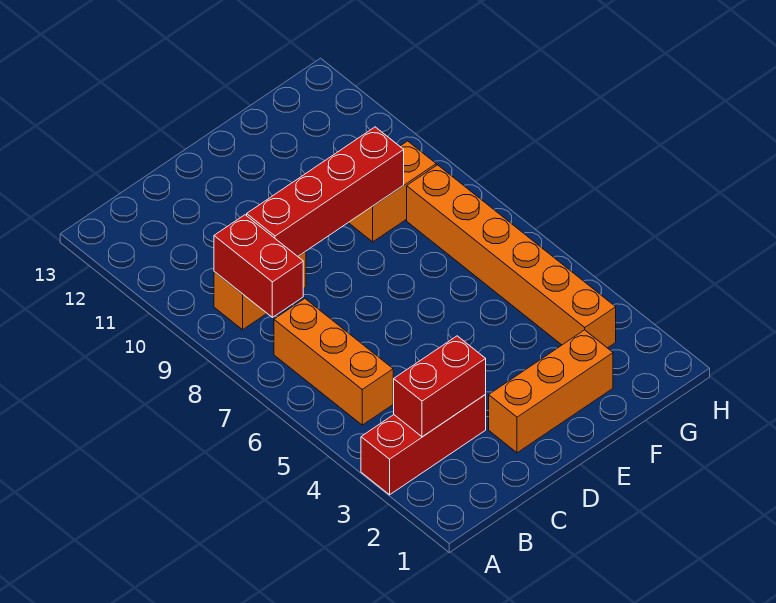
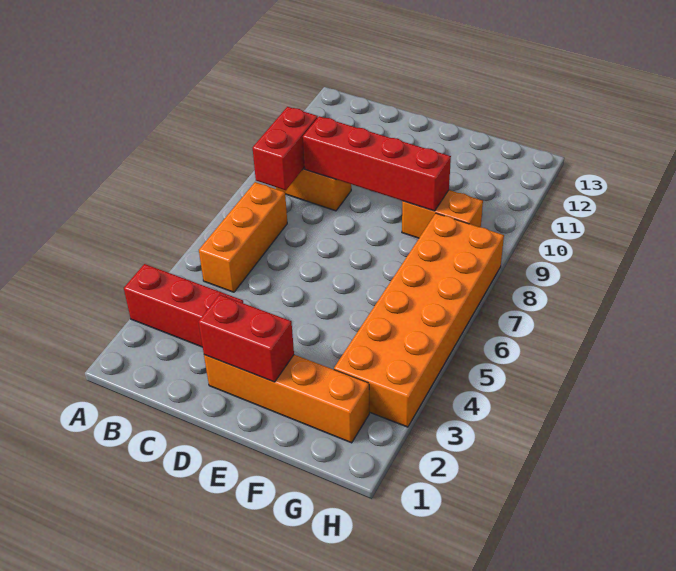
red brick B3:C3 level 2 -> red brick D2:E2 level 2
orange brick D2:F2 level 1 -> orange brick D2:G2 level 1
orange brick G3:G8 level 1 -> orange brick G3:H8 level 1

